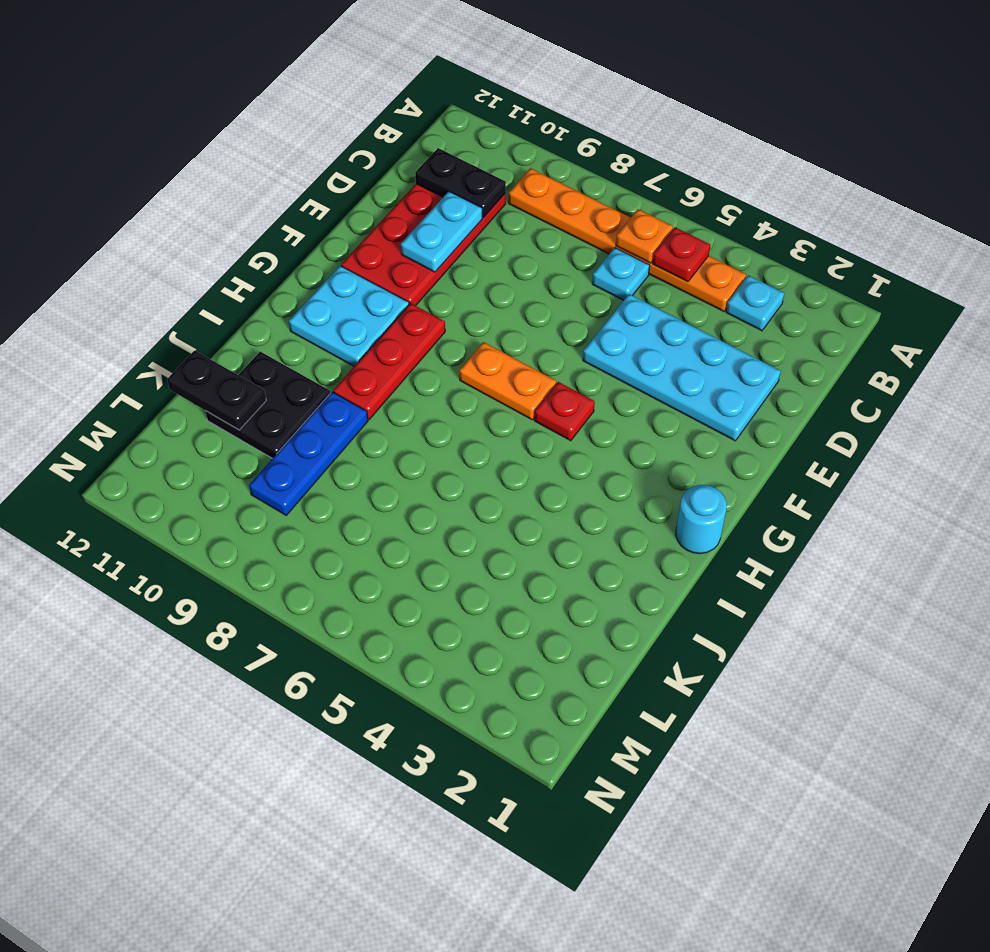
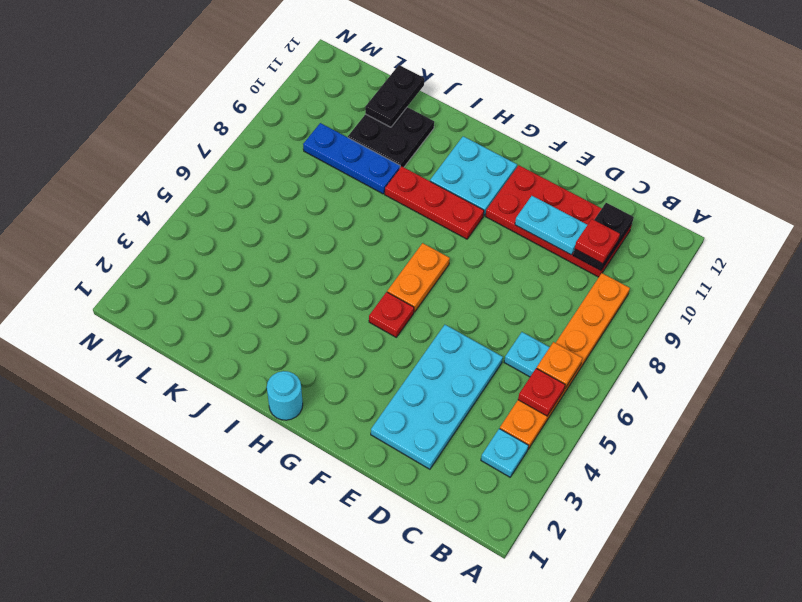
none -> red plate C10 level 3

